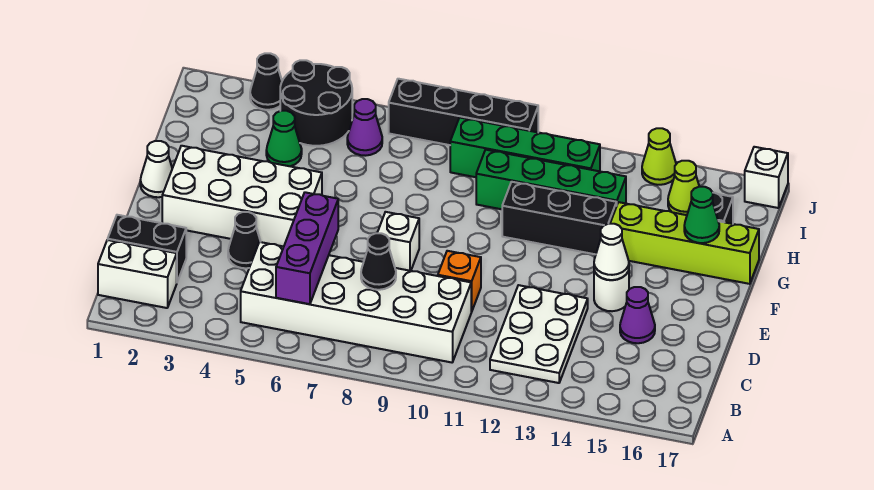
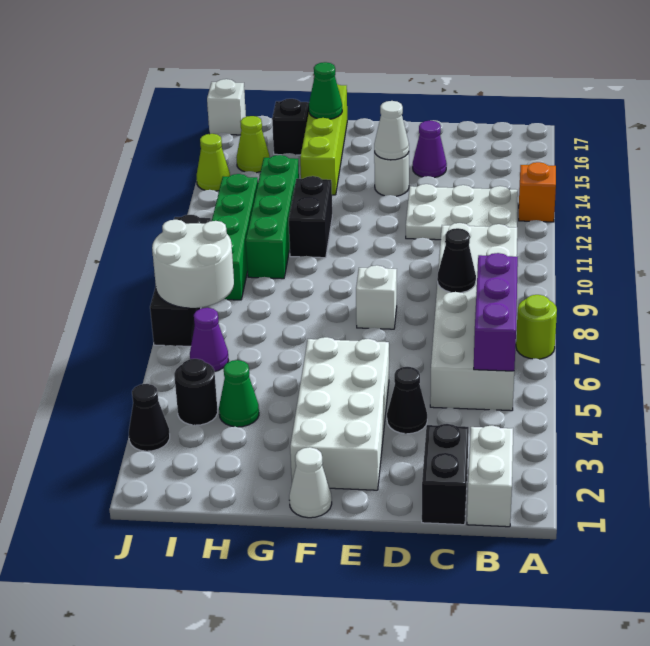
none -> lime round brick A7 level 1
purple brick B6:D6 level 2 -> purple brick B5:B7 level 2
orange brick D10 level 1 -> orange brick A13 level 1
black brick G11:G13 level 1 -> black brick G11:G12 level 1
black round brick I4:J5 level 1 -> black round brick I4 level 1
none -> white round brick I7:J8 level 2

